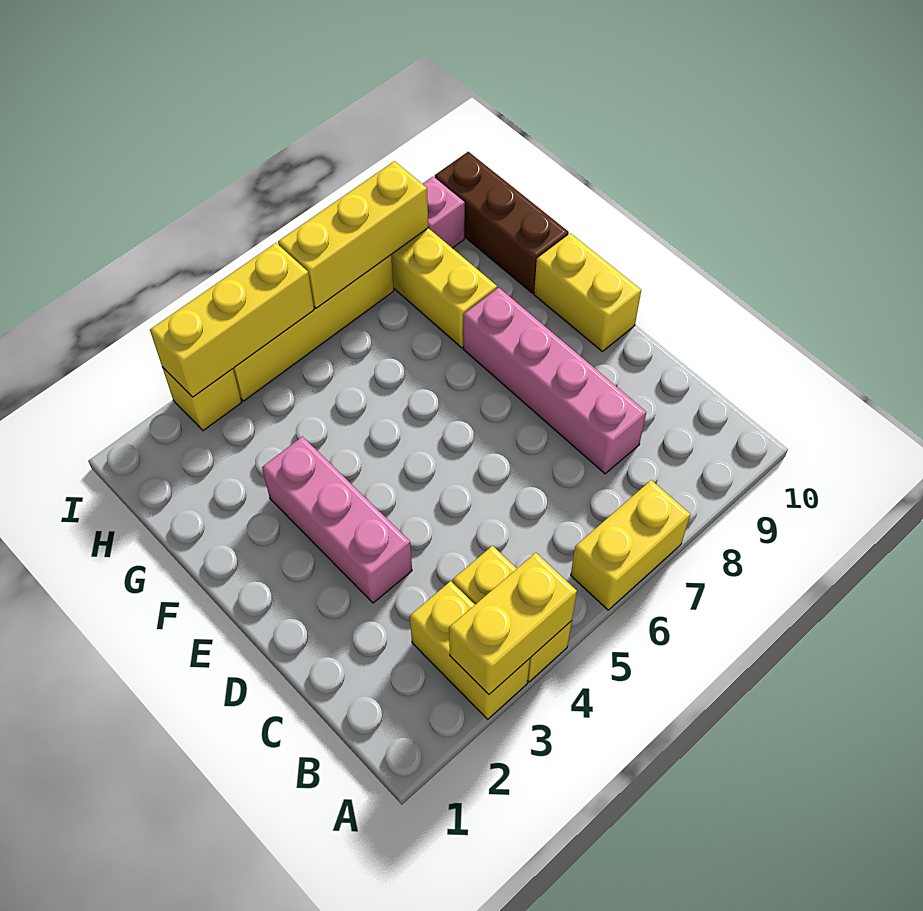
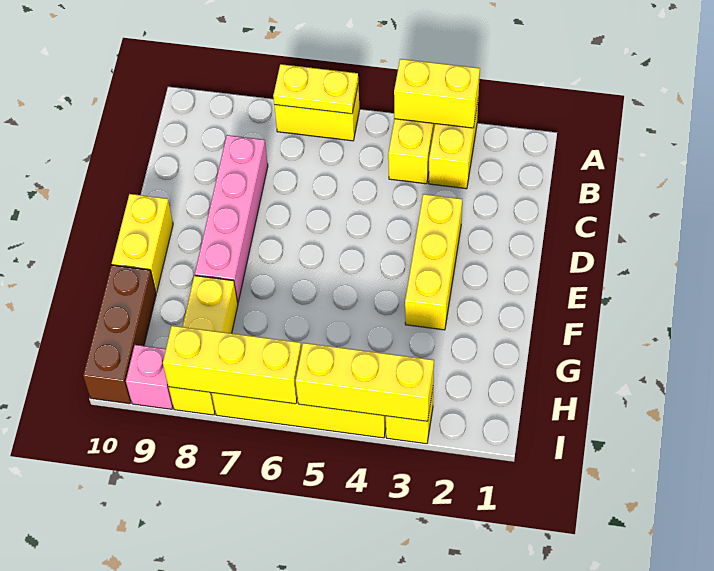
none -> yellow plate A6:A7 level 2
pink brick D3:F3 level 1 -> yellow brick D3:F3 level 1

